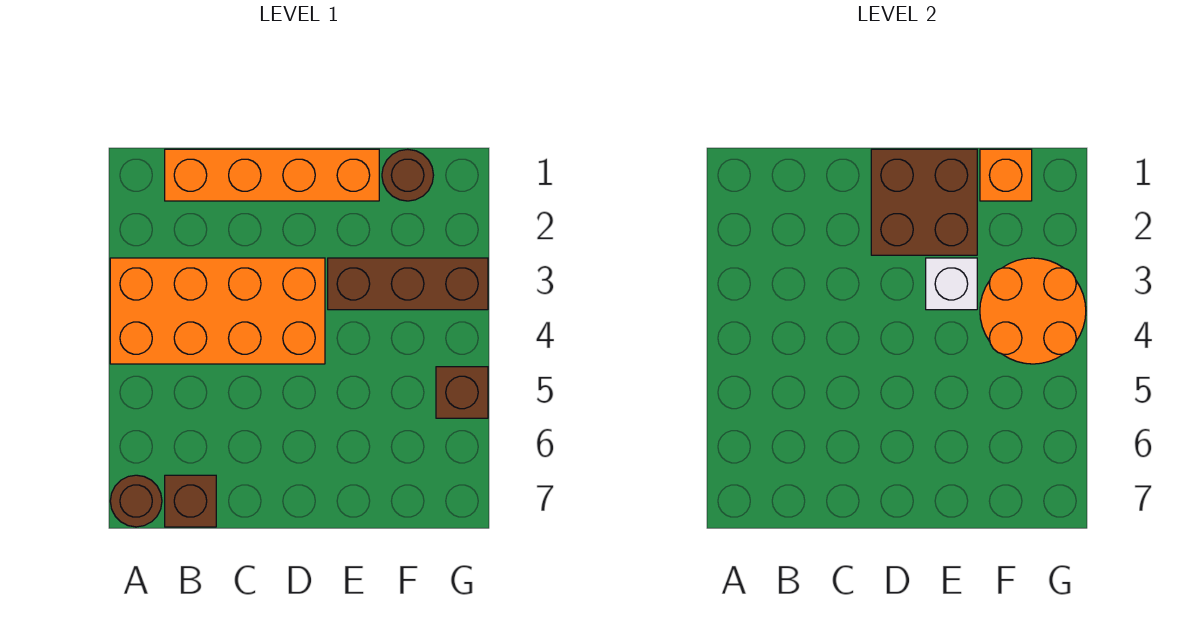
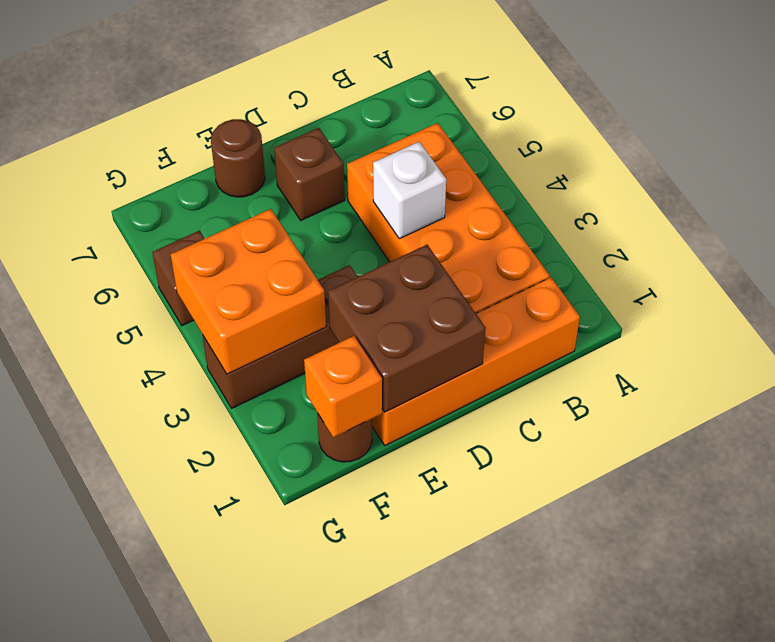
orange brick A3:D4 level 1 -> orange brick B2:C5 level 1
brown round brick A7 level 1 -> brown round brick E7 level 1
brown brick B7 level 1 -> brown brick D6 level 1
white brick E3 level 2 -> white brick C4 level 2
orange round brick F3:G4 level 2 -> orange brick F3:G4 level 2

